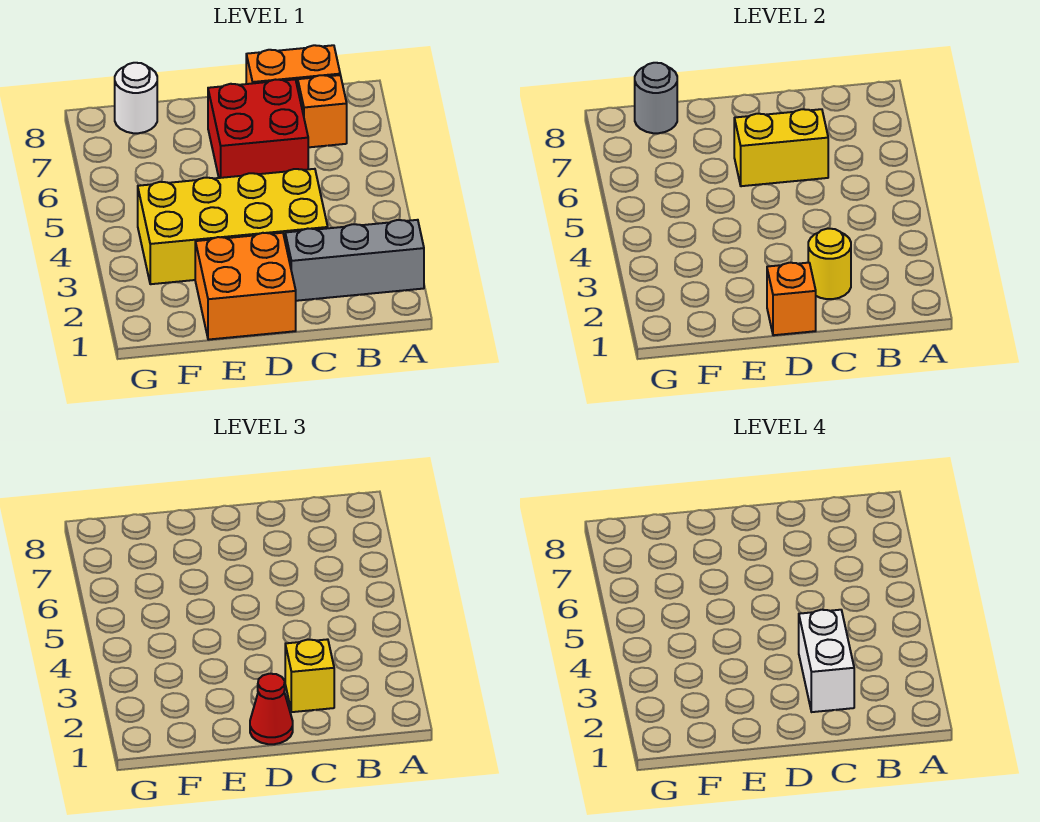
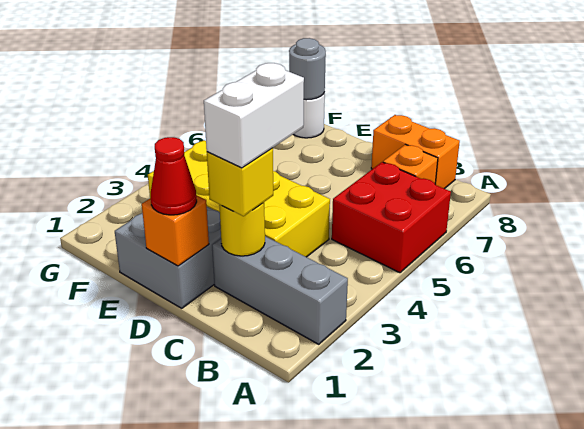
red brick C6:D7 level 1 -> red brick A5:B6 level 1
yellow brick C6:D6 level 2 -> none
orange brick D1:E2 level 1 -> grey brick D1:E2 level 1

